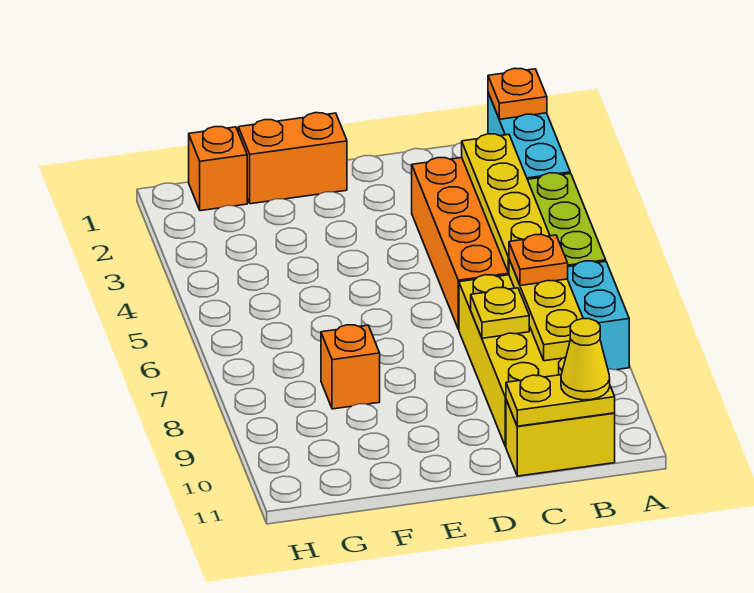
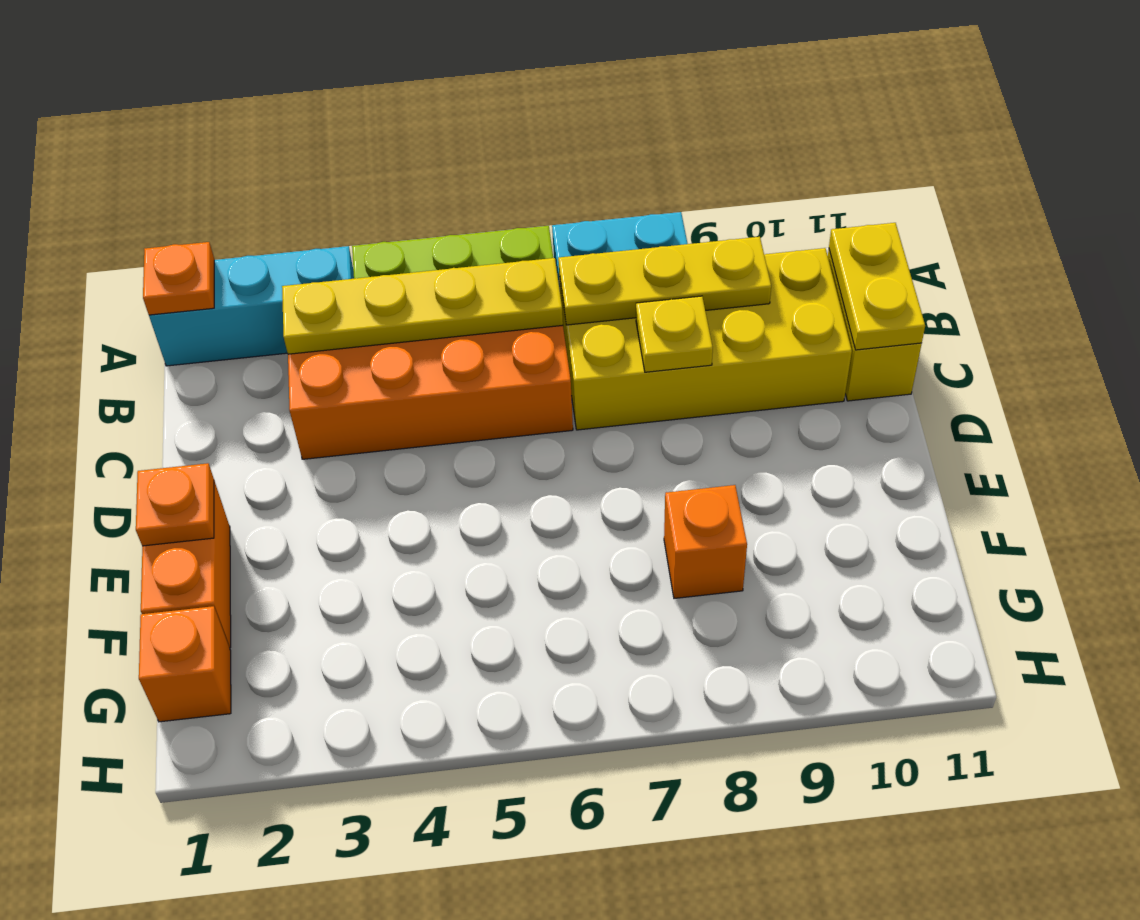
orange plate B7 level 3 -> orange plate E1 level 2
yellow cone B11 level 3 -> none

